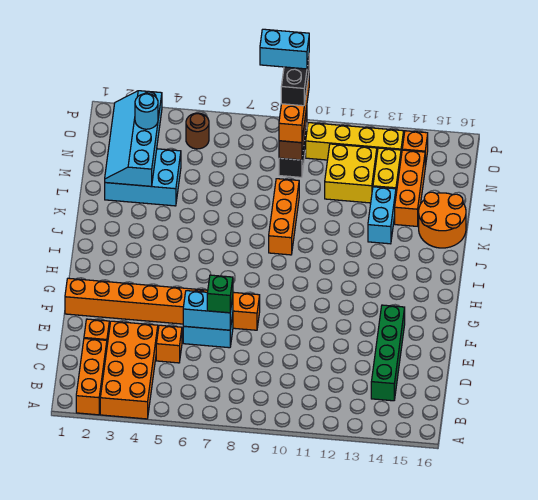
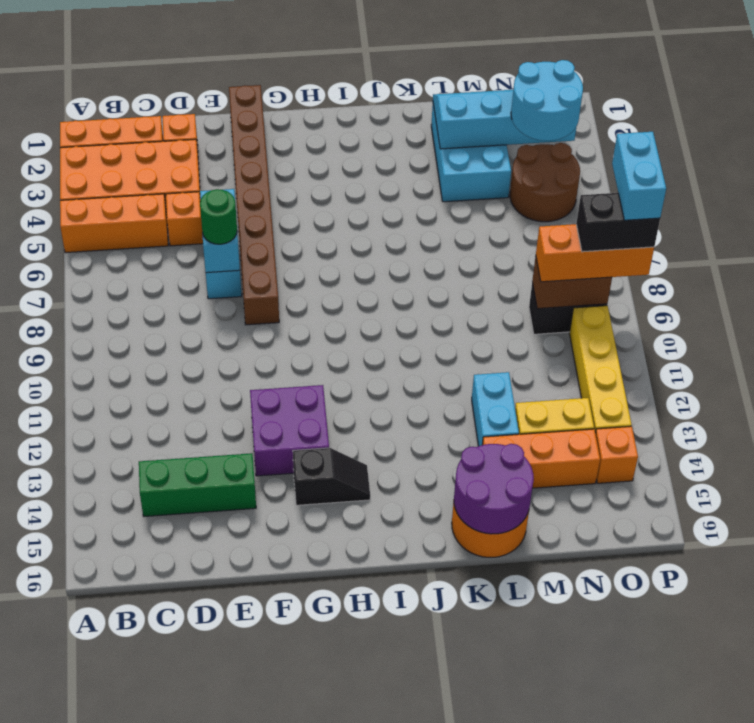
green brick C14:F14 level 1 -> green brick C14:E14 level 1
green brick E7 level 3 -> green round brick E7 level 3
orange brick F1:F8 level 1 -> brown brick F1:F8 level 1
none -> purple brick F12:G13 level 1
none -> black slope G14:H14 level 1 top G
orange brick J9:L9 level 1 -> orange brick A5:C5 level 1
cyan brick K13:L13 level 1 -> cyan brick L12:L13 level 1
none -> purple round brick K15:L16 level 2
yellow brick M11:N12 level 1 -> none
cyan round brick N3 level 3 -> cyan round brick N3:O4 level 3
brown round brick O5 level 1 -> brown round brick N4:O5 level 1

